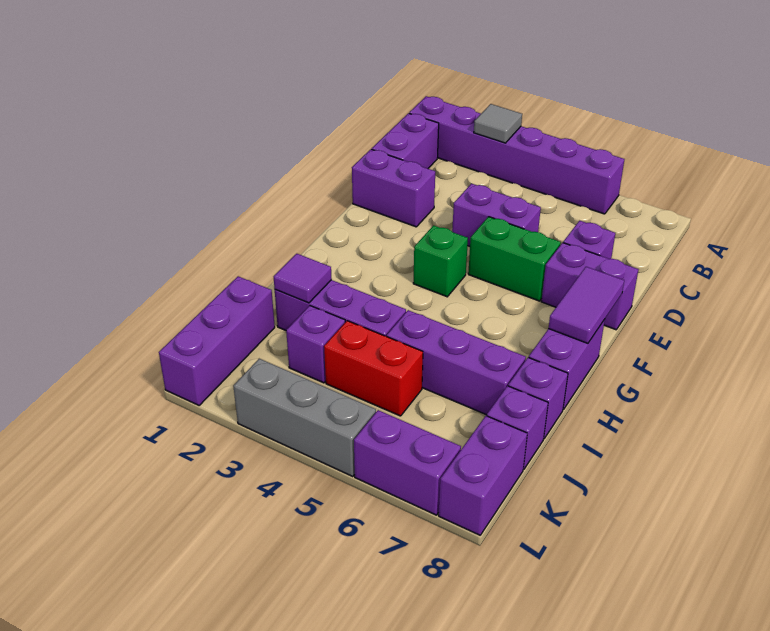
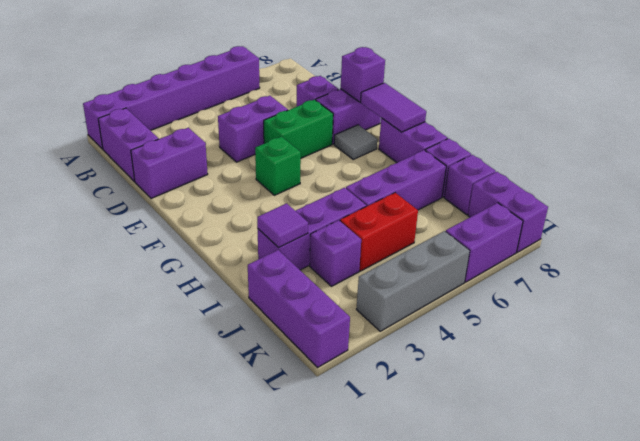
grey tile A3 level 2 -> grey tile F7 level 1
none -> purple brick E8 level 2

